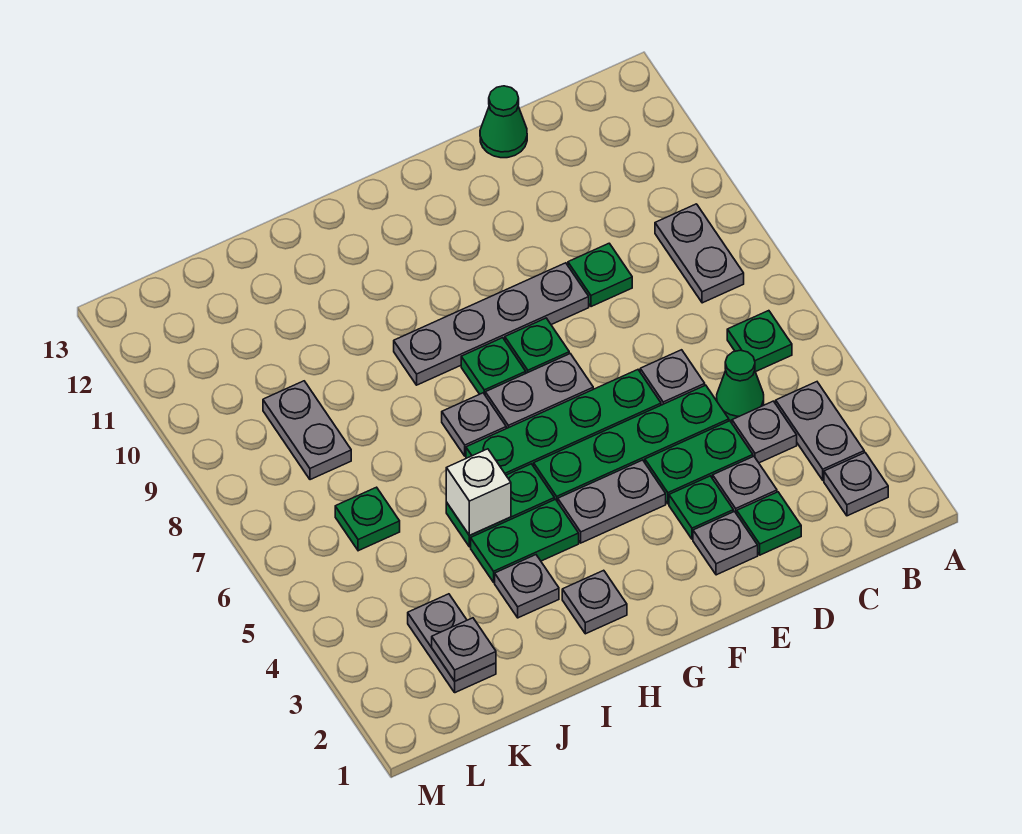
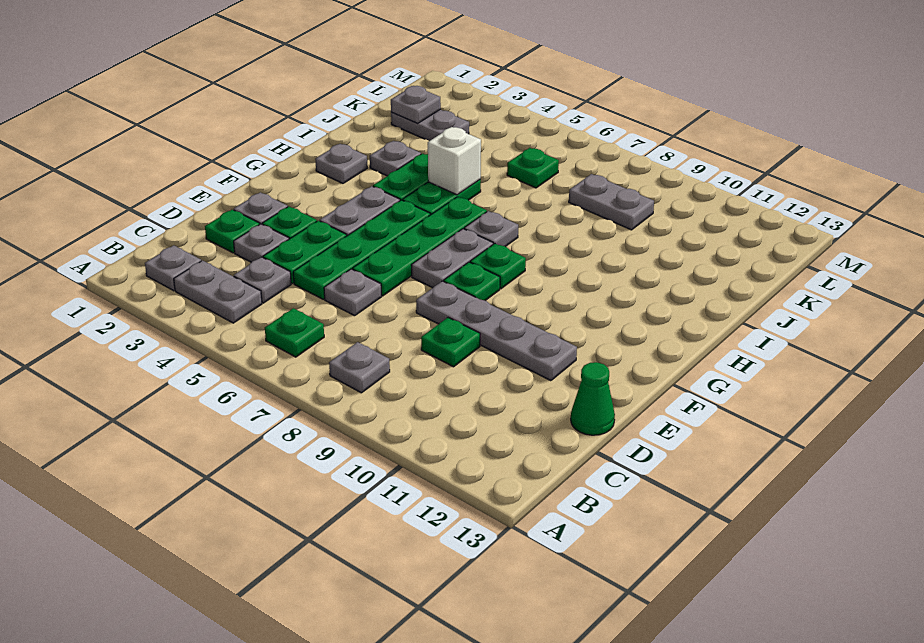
grey plate B8:B9 level 1 -> grey plate B8 level 1
green cone C5 level 1 -> none
grey plate E9:H9 level 1 -> grey plate E8:E11 level 1

